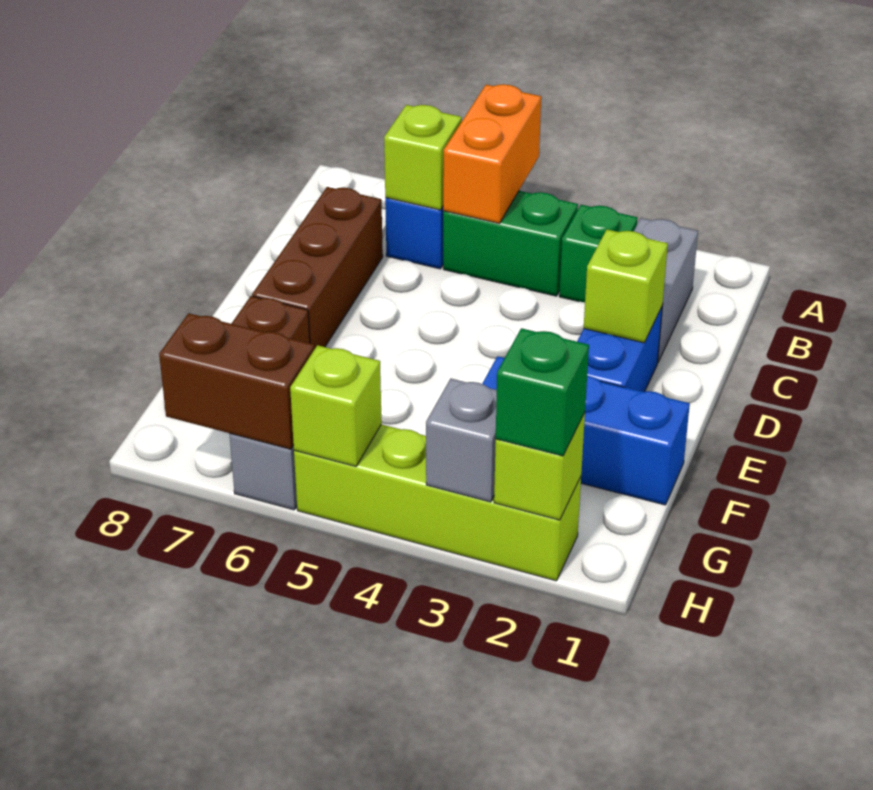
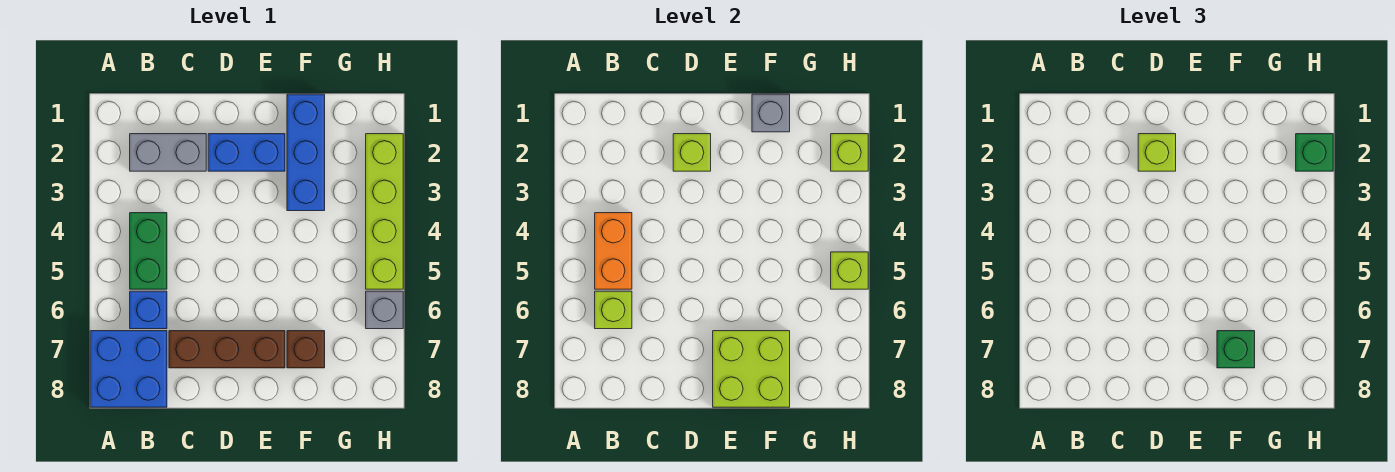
orange brick A5:B5 level 2 -> orange brick B4:B5 level 2
none -> blue brick A7:B8 level 1
green brick B3 level 1 -> green brick F7 level 3
none -> lime brick D2 level 3
none -> lime brick E7:F8 level 2
grey brick H3 level 2 -> grey brick F1 level 2
brown brick H6:H7 level 2 -> none

